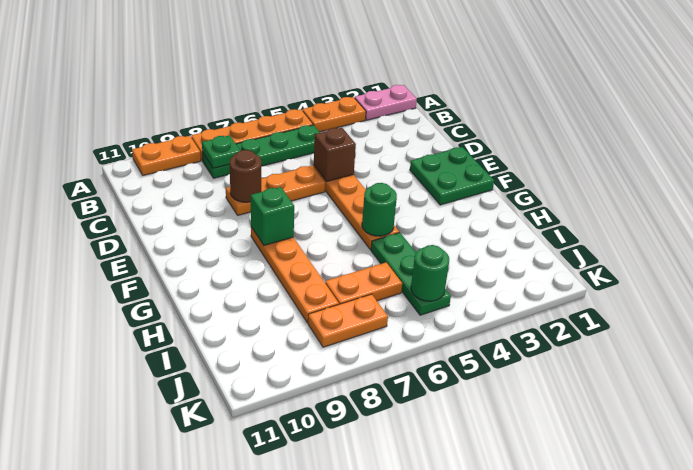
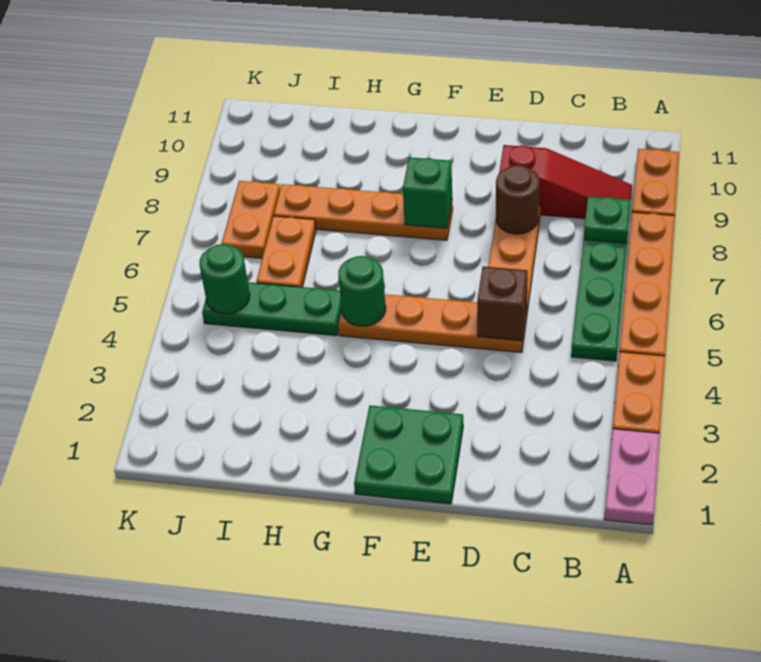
none -> red slope B9:D9 level 1 top D

